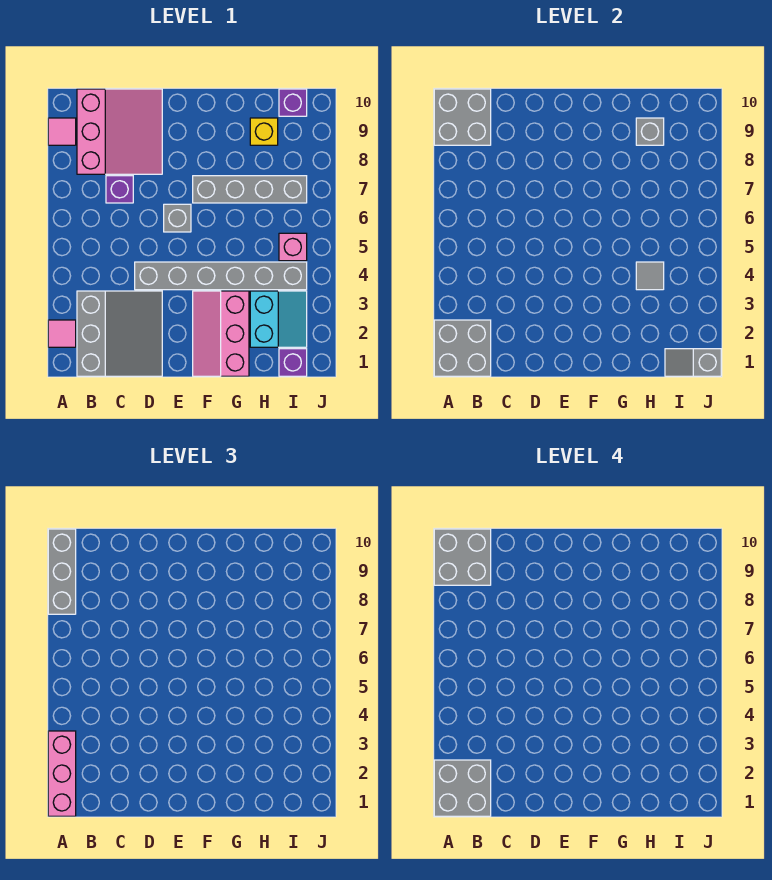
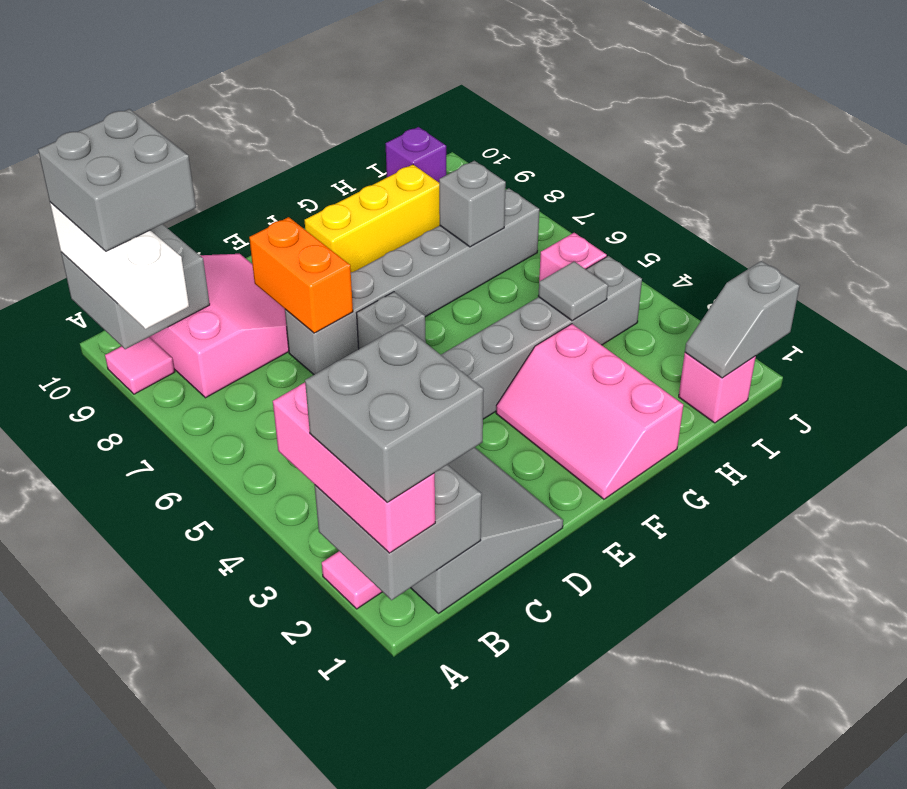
grey brick A8:A10 level 3 -> white brick A8:A10 level 3
purple brick C7 level 1 -> none
none -> orange brick D7:D8 level 2
grey brick F7:I7 level 1 -> grey brick D7:I7 level 1
cyan slope H2:I3 level 1 top H -> none
yellow brick H9 level 1 -> yellow brick F9:H9 level 1
grey brick H9 level 2 -> grey brick H7 level 2
purple brick I1 level 1 -> pink brick I1 level 1

